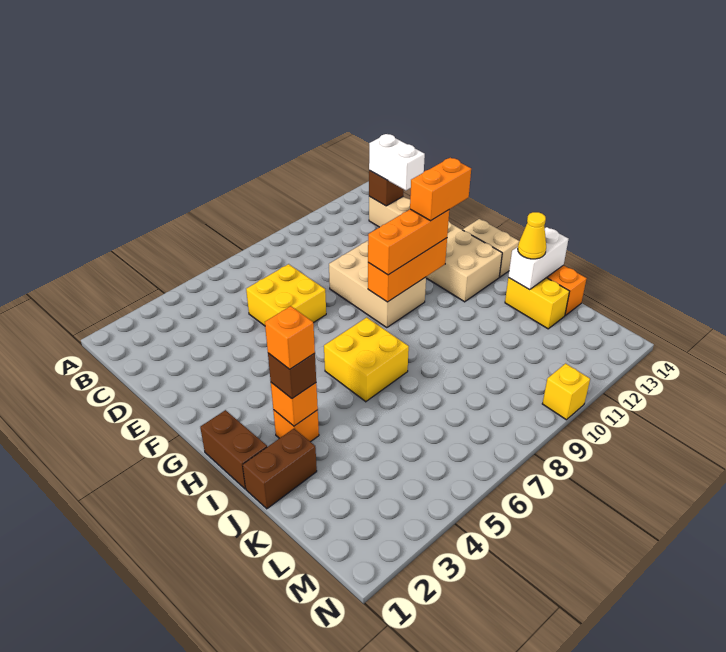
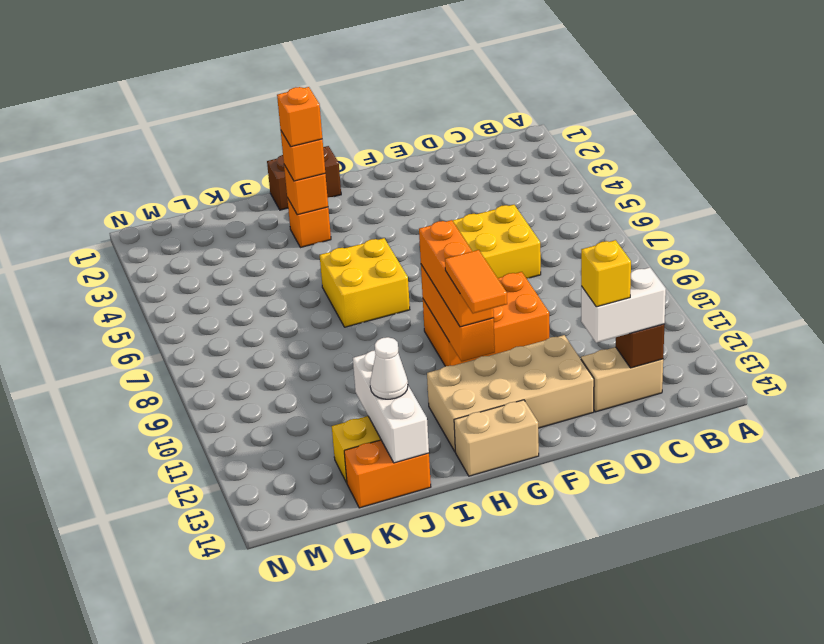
tan brick E9:G10 level 1 -> orange brick E9:G10 level 1
orange brick G11:G12 level 4 -> orange tile G11:G12 level 4
brown brick I3 level 3 -> orange brick I3 level 3
brown brick J1:J2 level 1 -> none
white brick J13:J14 level 2 -> white brick J12:J14 level 2
yellow cone J13 level 3 -> white cone J13 level 3
yellow brick N10 level 1 -> yellow brick D13 level 4

